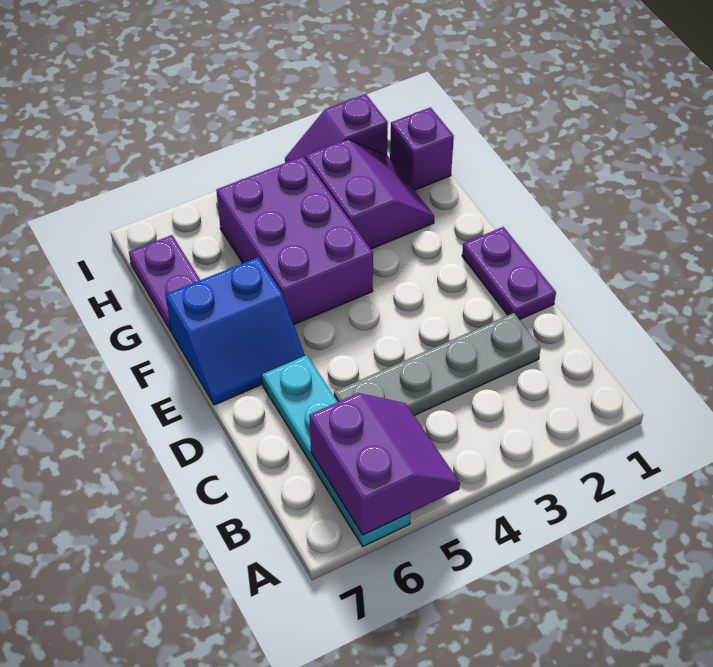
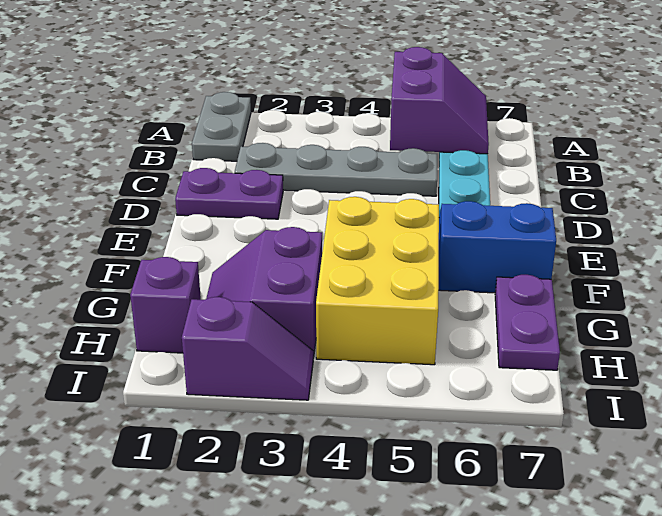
none -> grey plate A1:B1 level 1
purple slope A5:B6 level 2 top 6 -> purple slope A5:B6 level 2 top 5
purple plate D1:E1 level 1 -> purple plate D1:D2 level 1
purple brick F4:H5 level 1 -> yellow brick F4:H5 level 1

